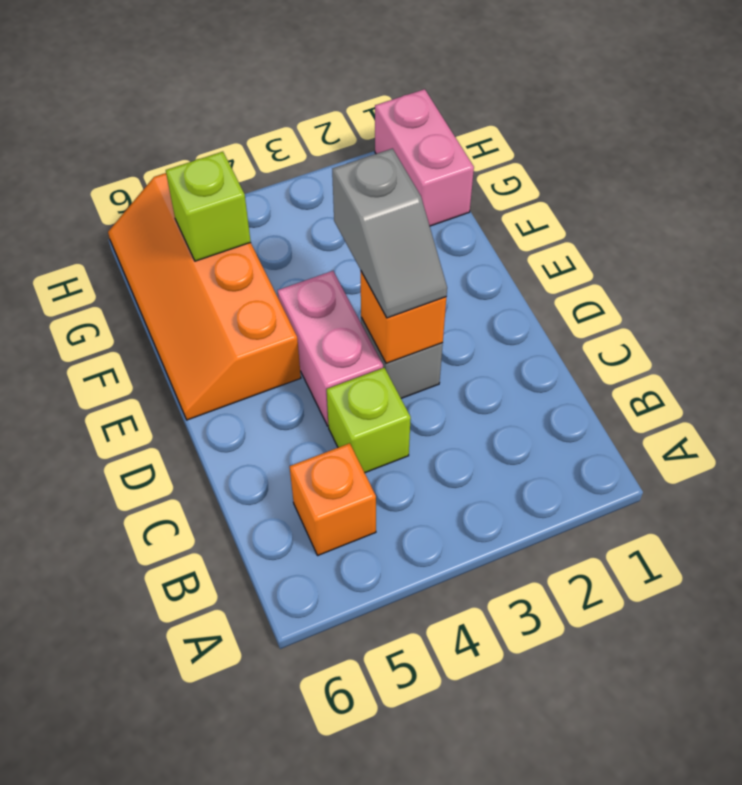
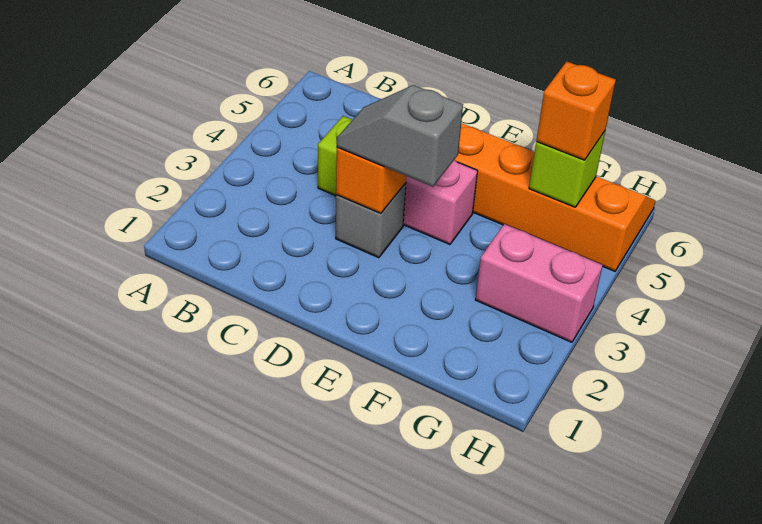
orange brick B5 level 1 -> orange brick G5 level 3
pink brick G1:H1 level 1 -> pink brick G3:H3 level 1

